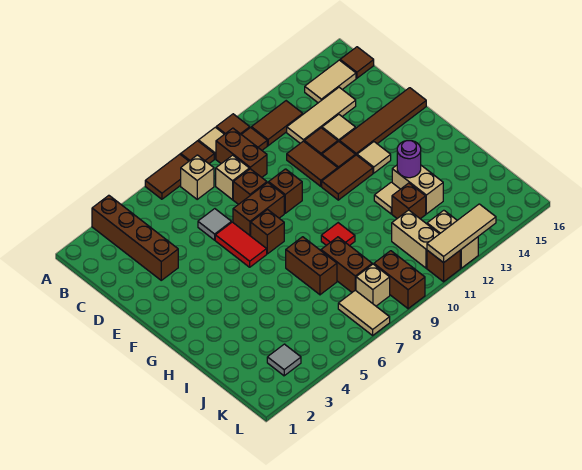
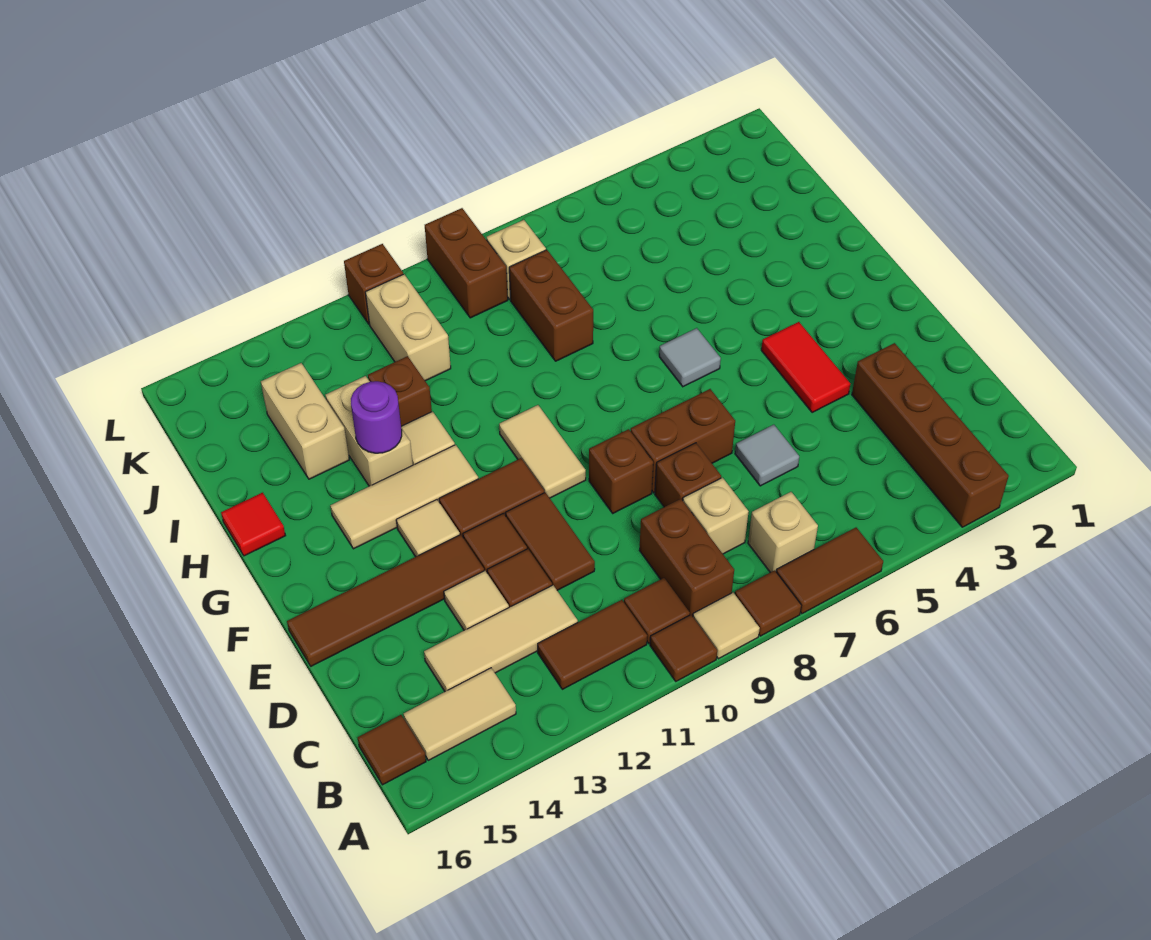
red tile E6:F6 level 1 -> red tile E4:F4 level 1
brown brick F7 level 1 -> none
brown brick H7:I7 level 1 -> none
red tile H9 level 1 -> red tile H16 level 1
grey tile K3 level 1 -> grey tile G6 level 1
tan tile K7:L7 level 1 -> tan tile F10:G10 level 1
tan brick K12:L12 level 1 -> tan brick I14:J14 level 1
tan tile L11:L13 level 2 -> tan tile G12:G14 level 1

